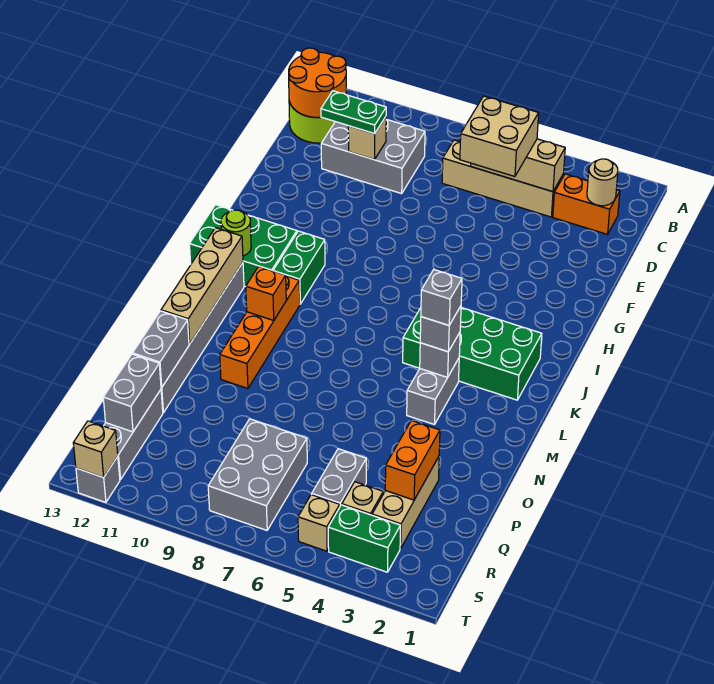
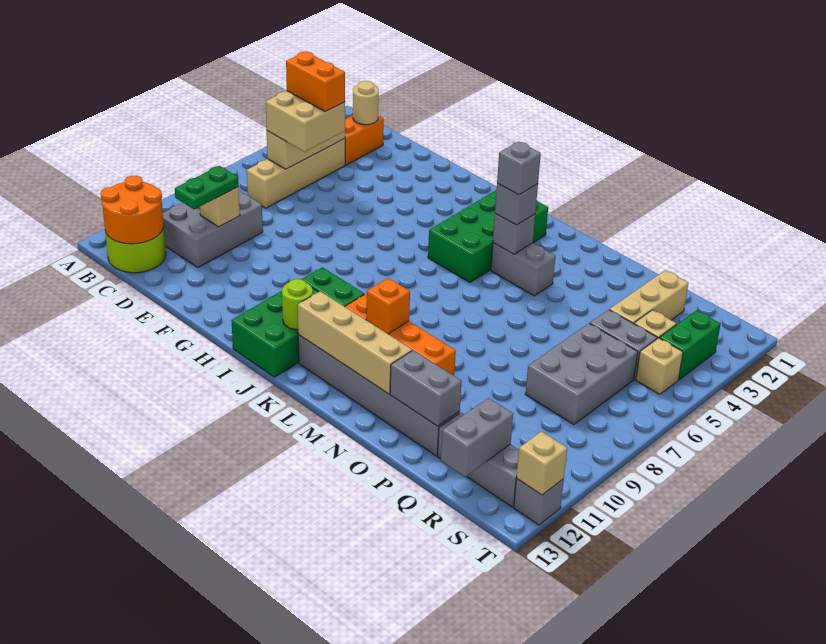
tan brick P3:R3 level 1 -> tan brick Q2:Q4 level 1
orange brick P3:Q3 level 2 -> orange brick C5:D5 level 4
grey brick Q7:S8 level 1 -> grey brick Q6:R8 level 1
grey brick Q12:R12 level 2 -> grey brick R12:R13 level 2

